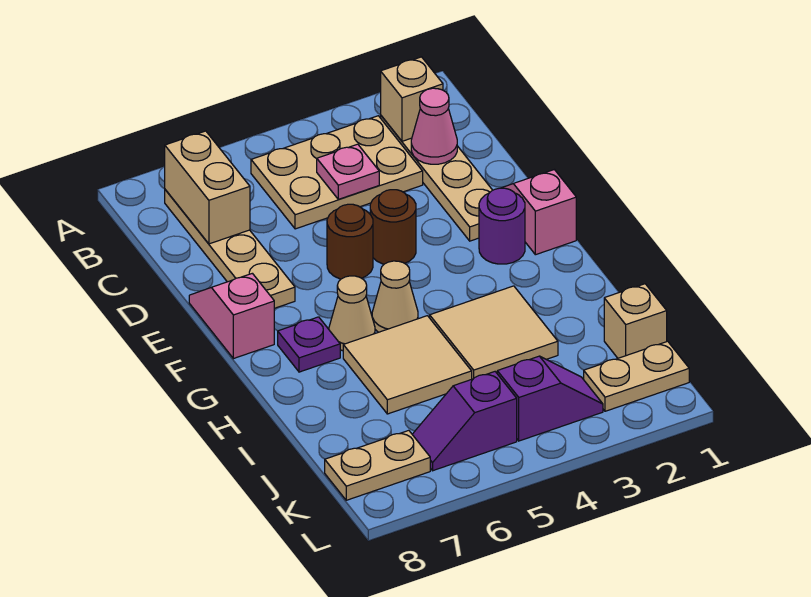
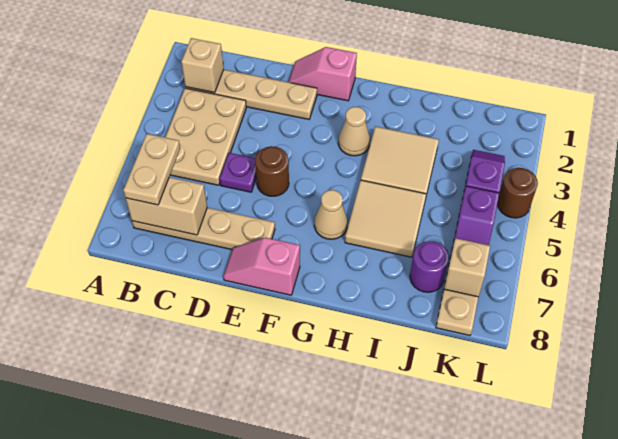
pink cone C2 level 2 -> none
pink plate C4 level 2 -> none
brown round brick E4 level 1 -> brown round brick L4 level 1
purple round brick F2 level 1 -> purple round brick J7 level 1
tan cone G5 level 1 -> tan cone G3 level 1
purple plate G7 level 1 -> purple plate D5 level 1
tan brick J1 level 1 -> tan brick K7 level 2
tan plate K1:K2 level 1 -> tan plate B6:B7 level 3

